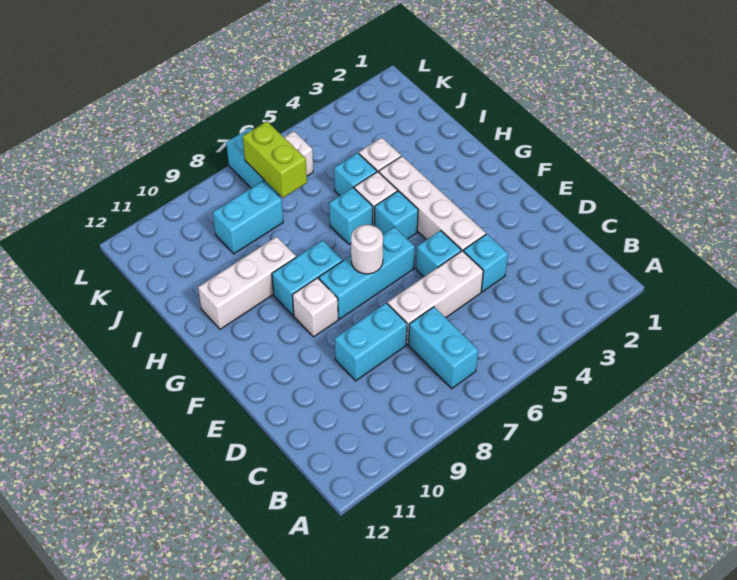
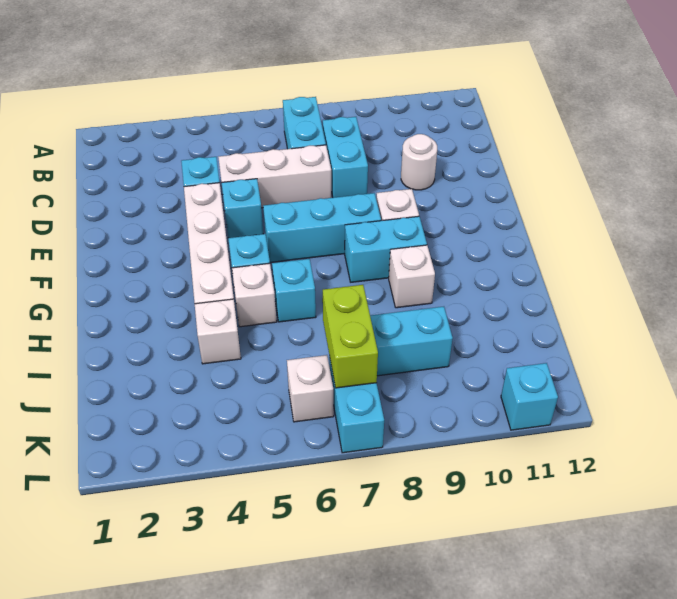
cyan brick D8:D9 level 1 -> cyan brick C8:D8 level 1
white round brick F7 level 2 -> white round brick D10 level 1
white brick H9:H11 level 1 -> white brick H9 level 1
cyan brick I5 level 1 -> cyan brick L11 level 1

